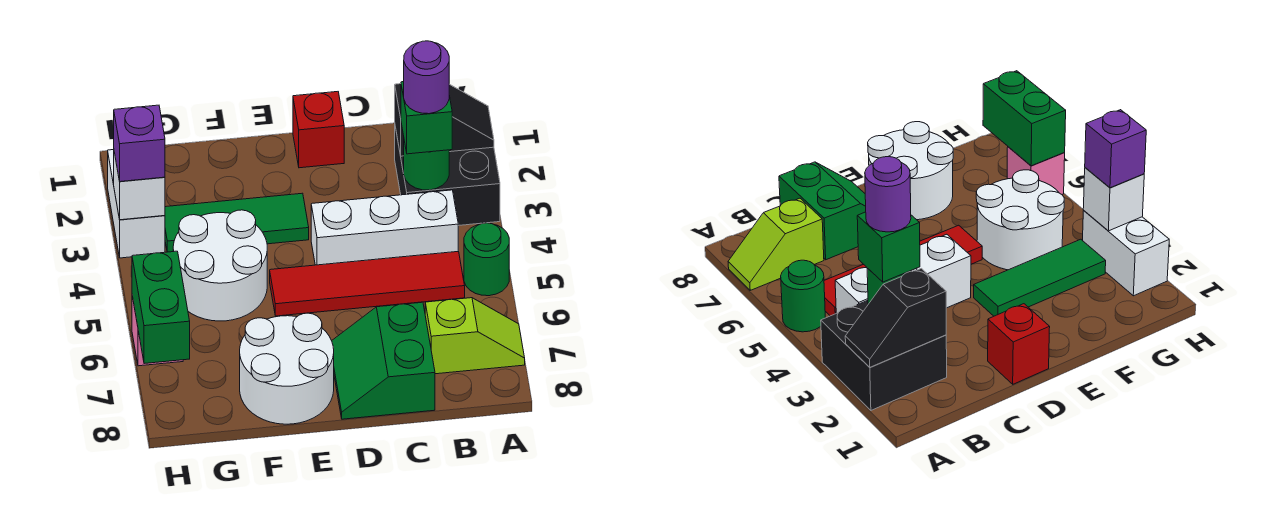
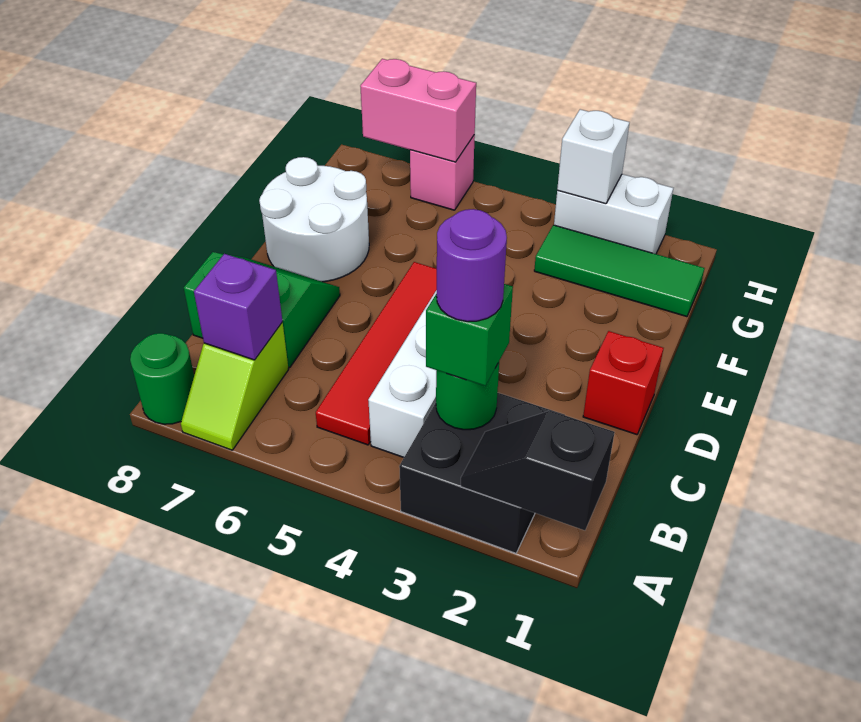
black slope A2:B2 level 2 top B -> black slope A1:A2 level 2 top 1
green round brick A5 level 1 -> green round brick A8 level 1
green tile E3:G3 level 1 -> green tile G1:G3 level 1
white round brick F4:G5 level 1 -> none
purple brick H3 level 3 -> purple brick B7 level 2
green brick H6:H7 level 2 -> pink brick H6:H7 level 2

